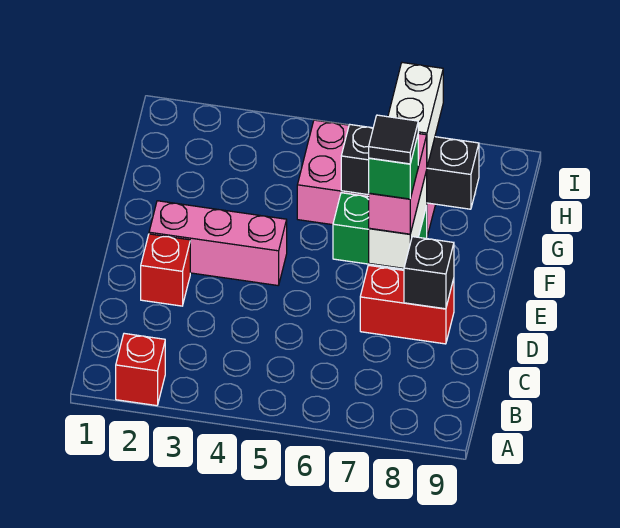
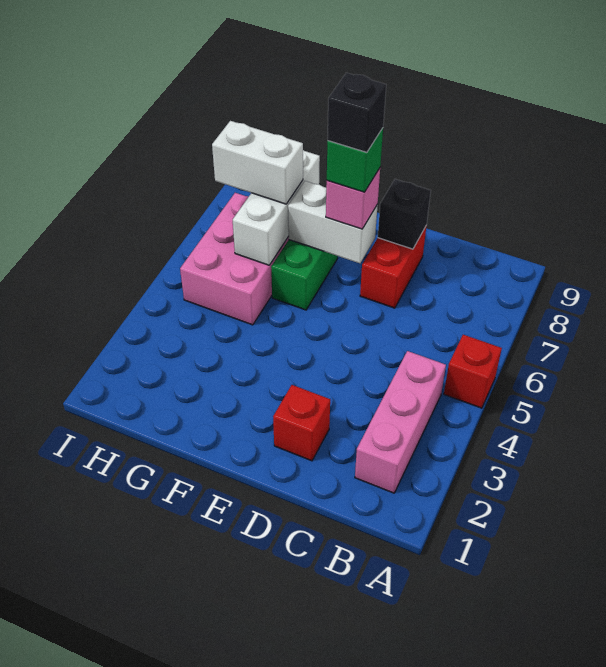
red brick A2 level 1 -> red brick A5 level 1
pink brick E2:E4 level 1 -> pink brick B2:B4 level 1
pink brick E7:F7 level 3 -> pink brick E7 level 3
black tile E7 level 5 -> black brick E7 level 5
black brick G6:G8 level 2 -> white brick G6:G8 level 2

